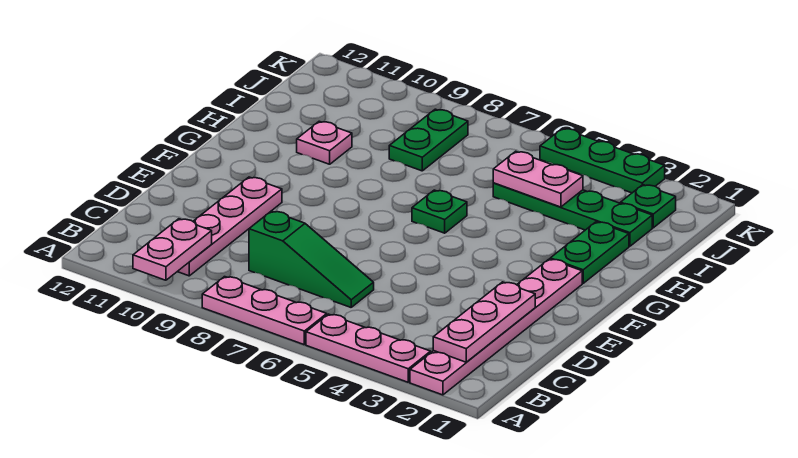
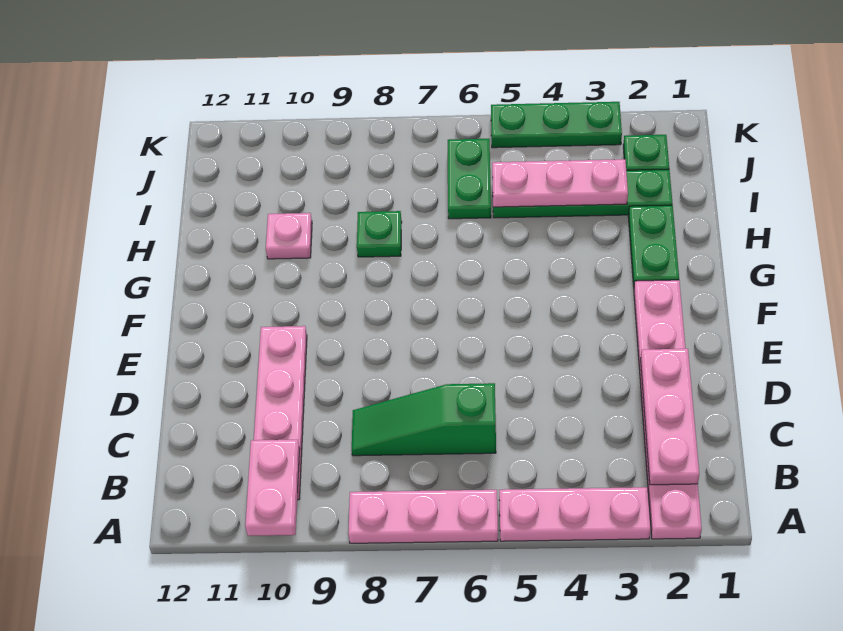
green slope C6:C8 level 1 top 8 -> green slope C6:C8 level 1 top 6
green plate G6 level 1 -> green plate H8 level 1
pink plate I4:I5 level 2 -> pink plate I3:I5 level 2
green plate I8:J8 level 1 -> green plate I6:J6 level 1

